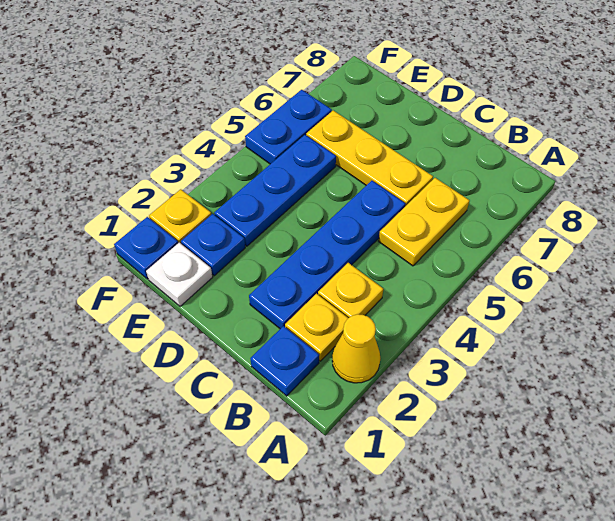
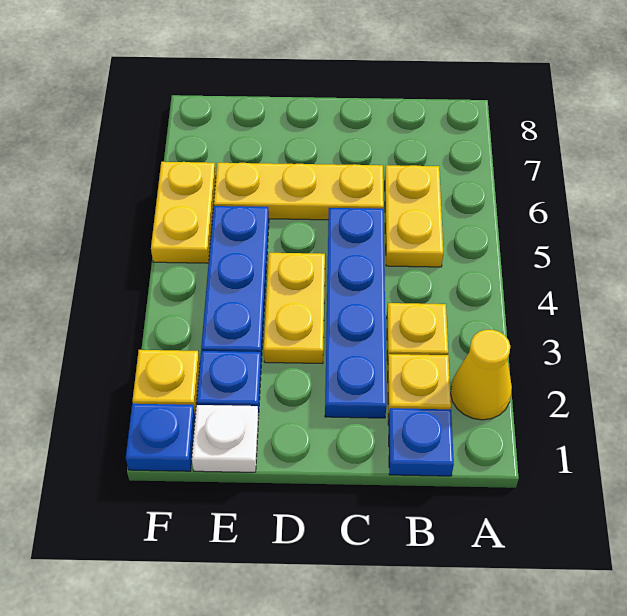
none -> yellow plate D3:D4 level 1
blue plate F5:F6 level 1 -> yellow plate F5:F6 level 1

